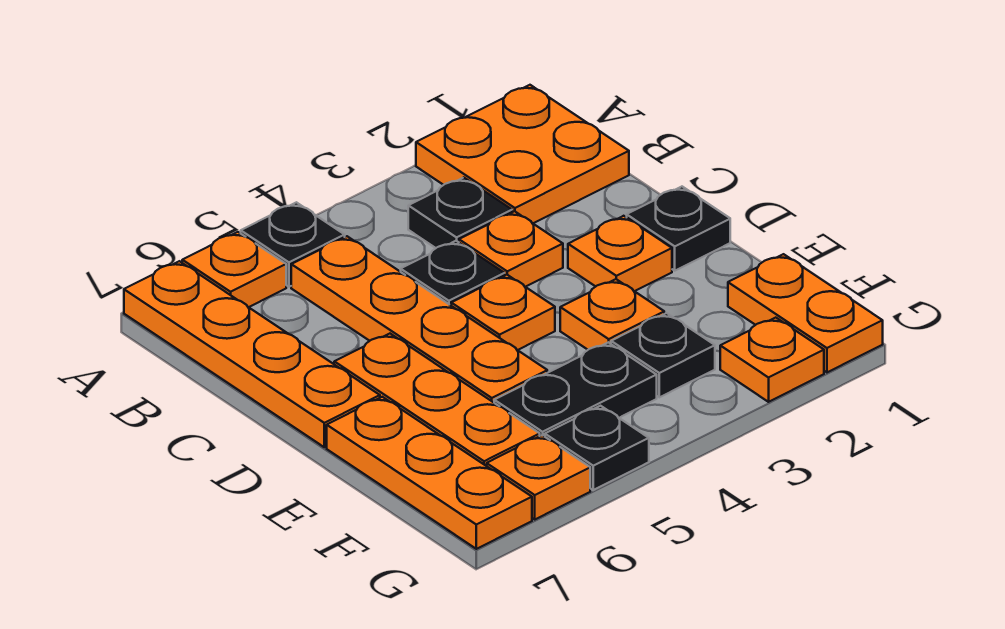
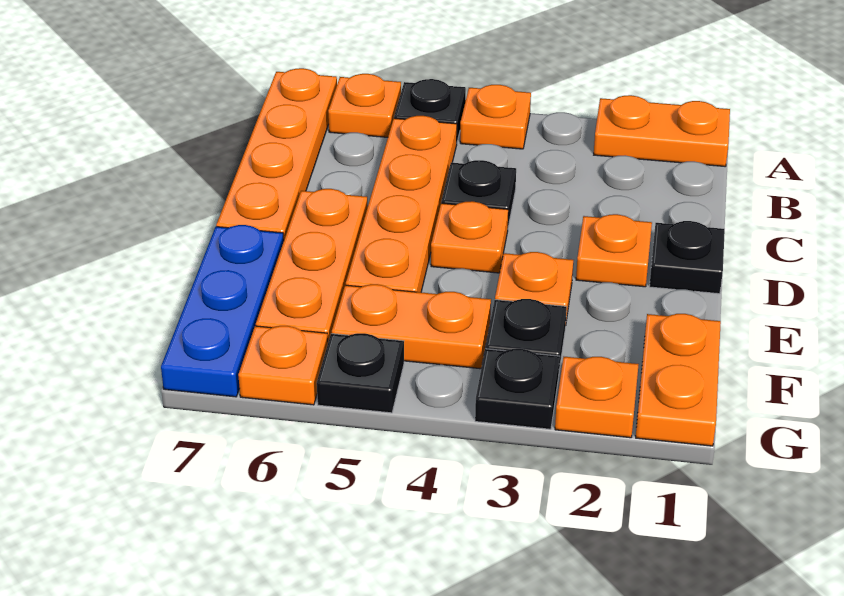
orange plate A1:B2 level 1 -> orange plate A1:A2 level 1
black plate B3 level 1 -> black plate G3 level 1
orange plate C3 level 1 -> orange plate A4 level 1
orange plate E7:G7 level 1 -> blue plate E7:G7 level 1
black plate F4:F5 level 1 -> orange plate F4:F5 level 1

